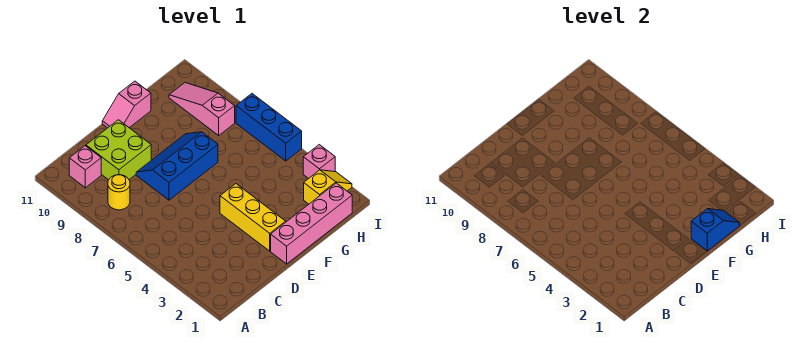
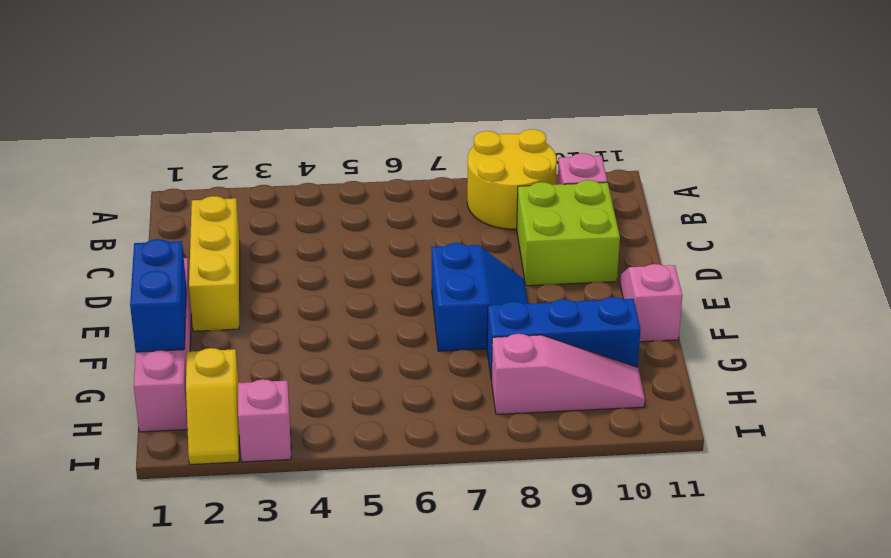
yellow round brick B8 level 1 -> yellow round brick A8:B9 level 1
blue slope D7:F8 level 1 top 7 -> blue slope E7:F8 level 1 top 7
yellow brick E2:E4 level 1 -> yellow brick C2:E2 level 1
blue slope F1:G1 level 2 top F -> blue brick F1:G1 level 2
blue brick I5:I7 level 1 -> blue brick G8:G10 level 1

